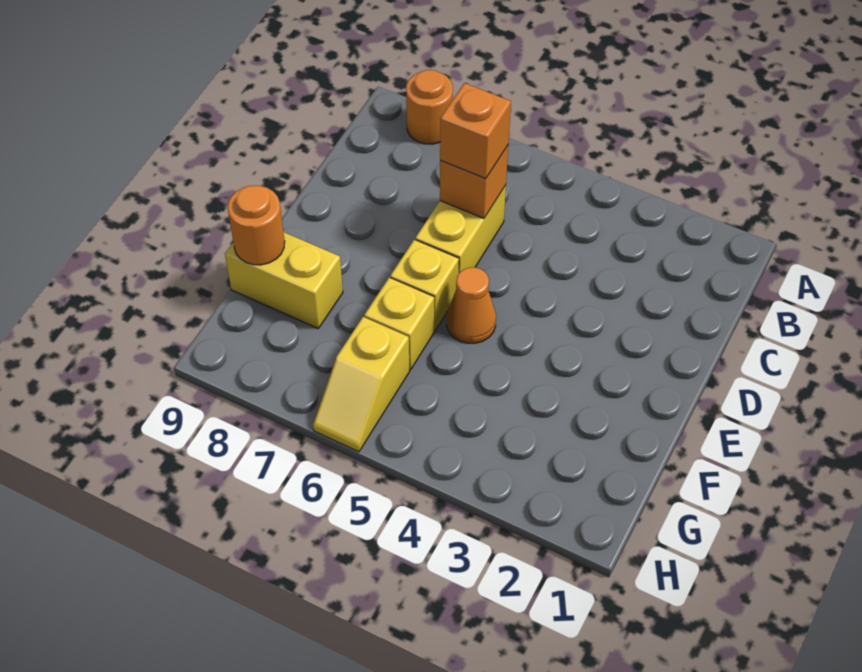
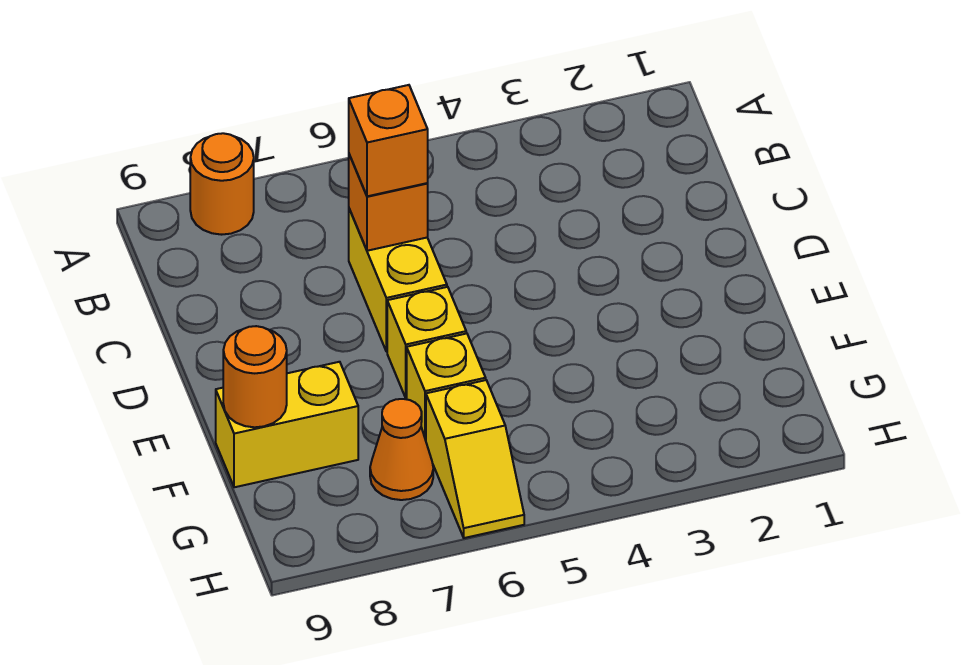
orange cone E5 level 1 -> orange cone G7 level 1

